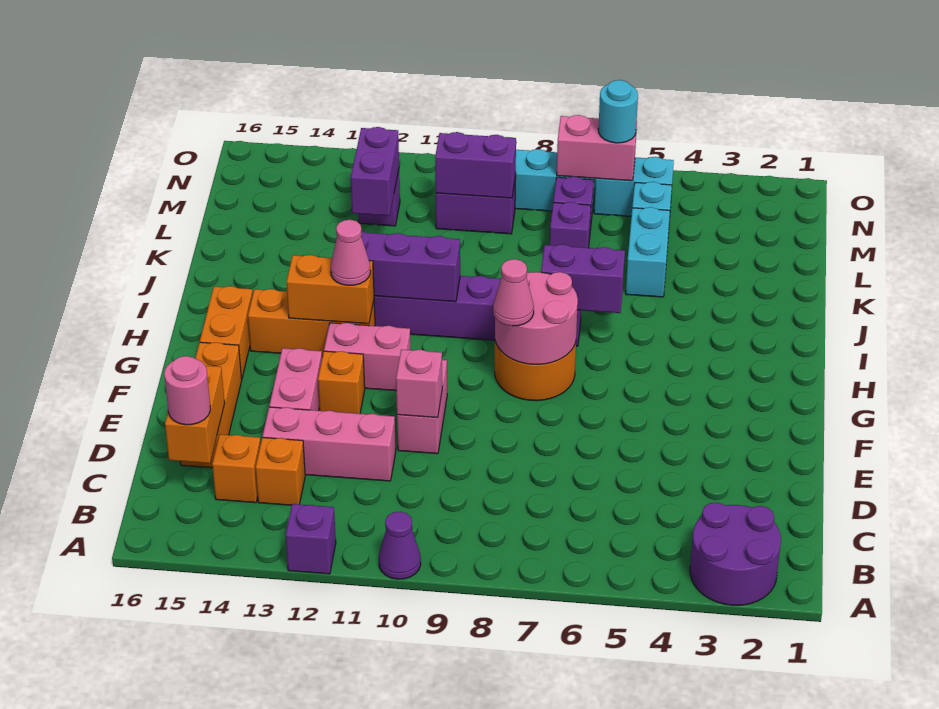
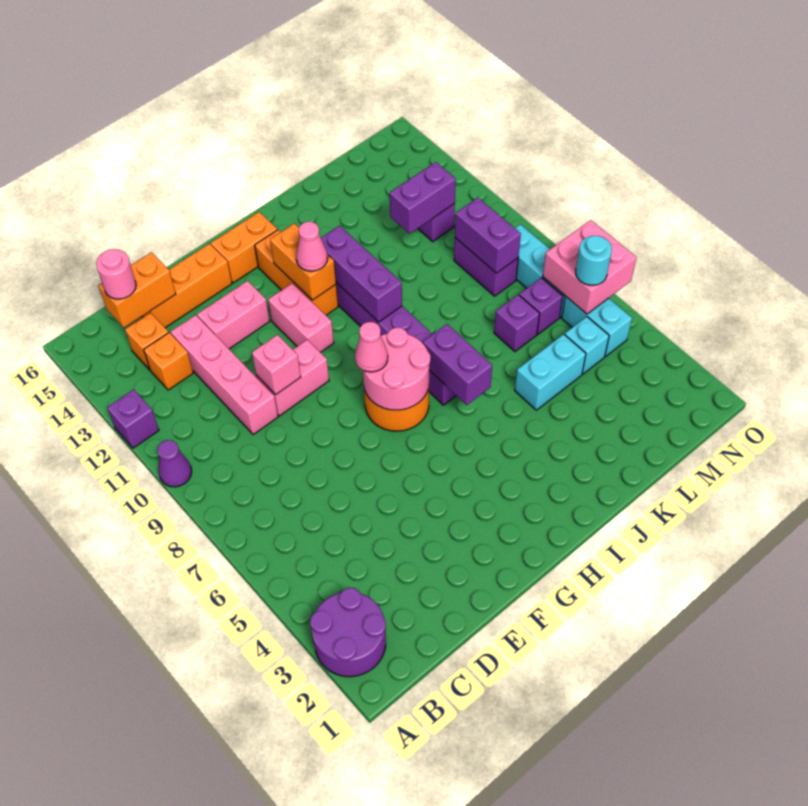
pink brick D11:D13 level 1 -> pink brick D10:D13 level 1
orange brick F12 level 1 -> none
pink brick N6:N7 level 2 -> pink brick N6:O7 level 2

